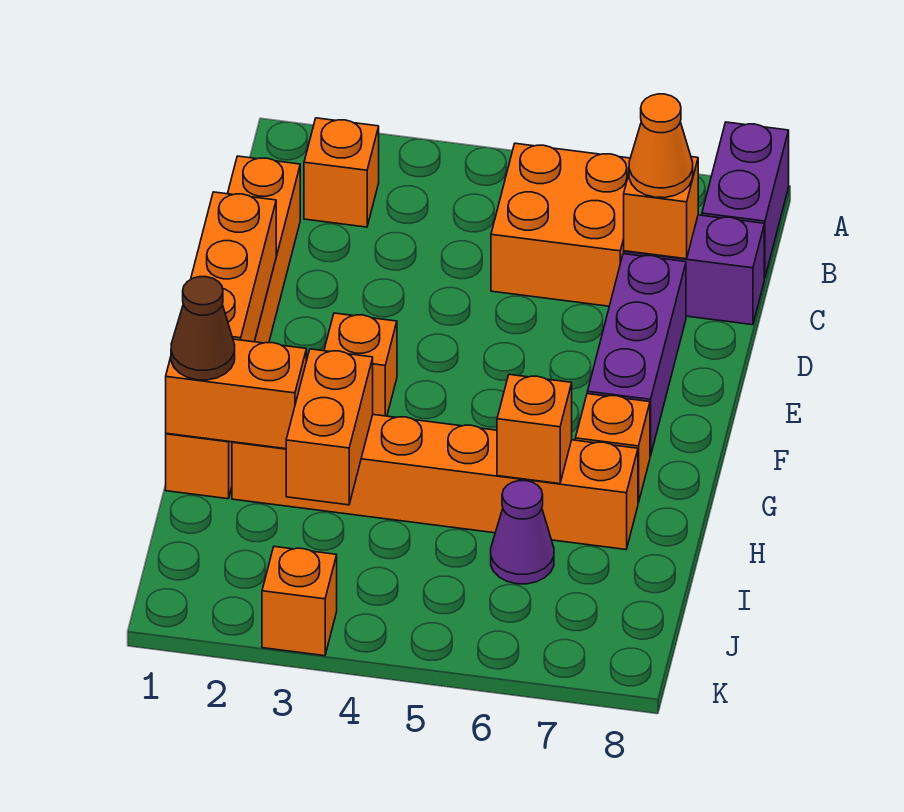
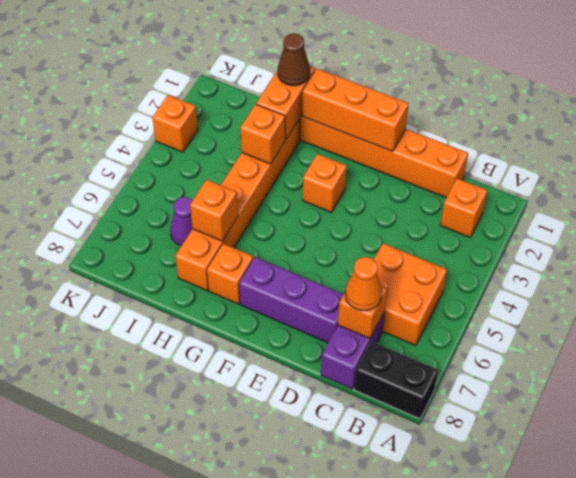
purple brick A8:B8 level 1 -> black brick A8:B8 level 1
orange brick H3:I3 level 2 -> orange brick H3 level 2

